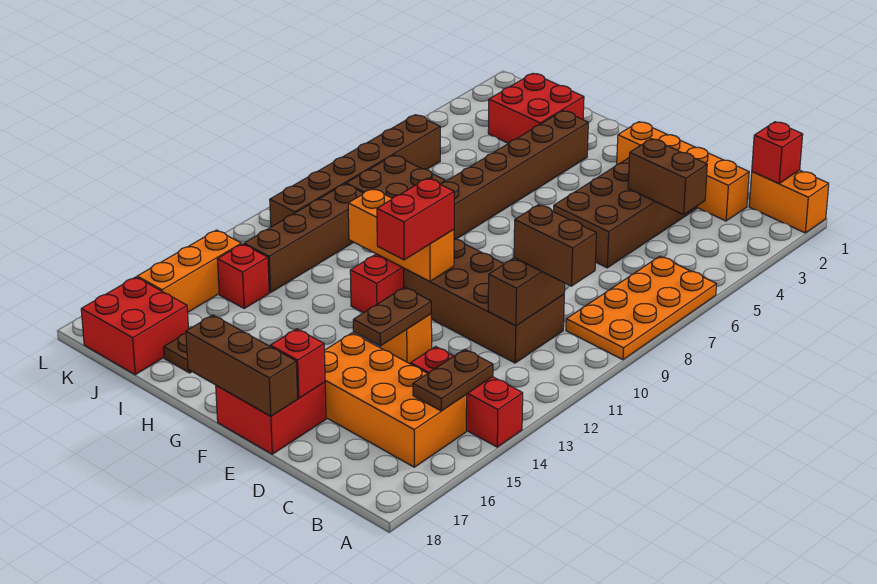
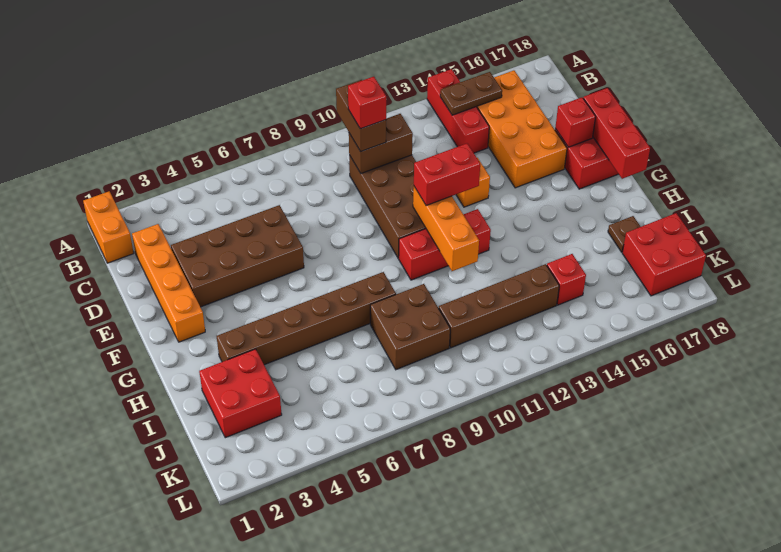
orange plate A6:B9 level 1 -> none
red brick B1 level 2 -> red brick C10 level 4
brown brick C4:D4 level 2 -> none
brown plate E13:E14 level 2 -> none
brown brick E18:G18 level 2 -> red brick E18:G18 level 2
brown brick K6:K11 level 1 -> none
orange brick K14:K16 level 1 -> none

